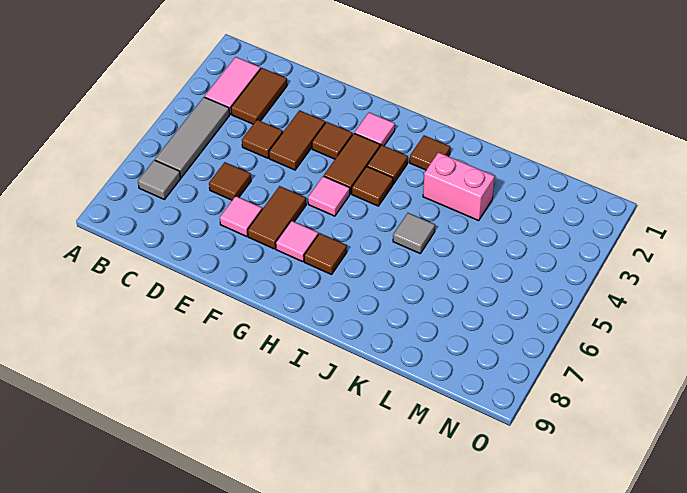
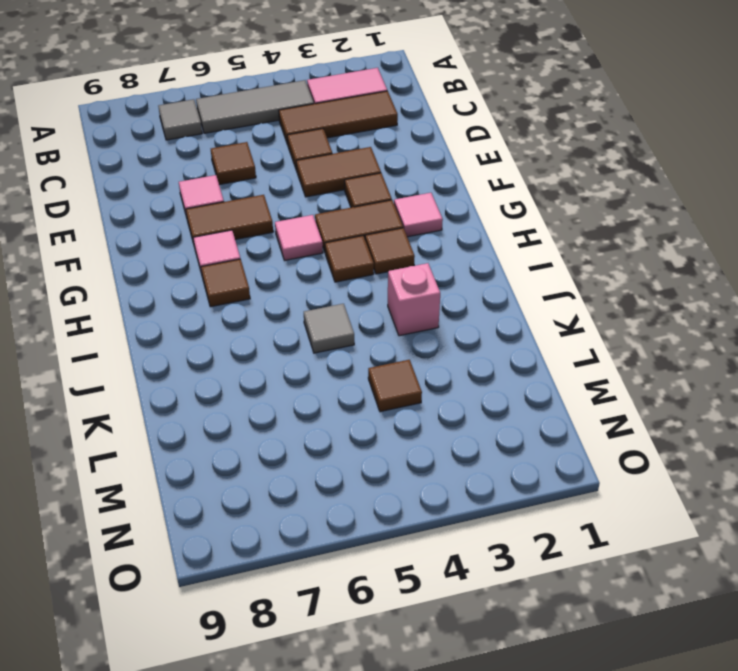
brown tile C2:C3 level 1 -> brown tile C2:C4 level 1
brown tile I2 level 1 -> brown tile L4 level 1
pink brick J3:K3 level 1 -> pink brick J3 level 1

